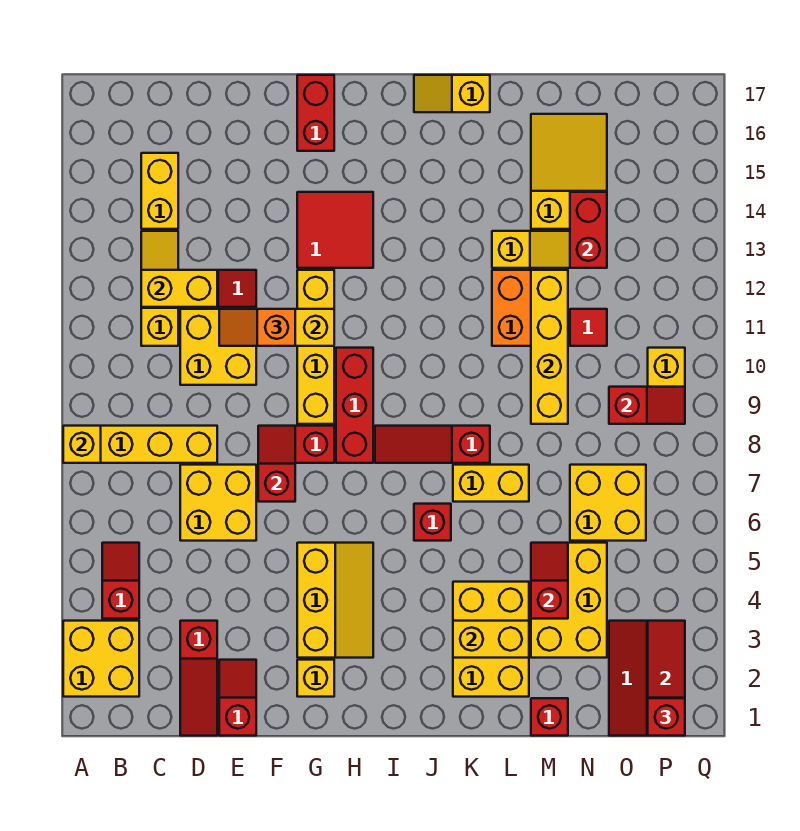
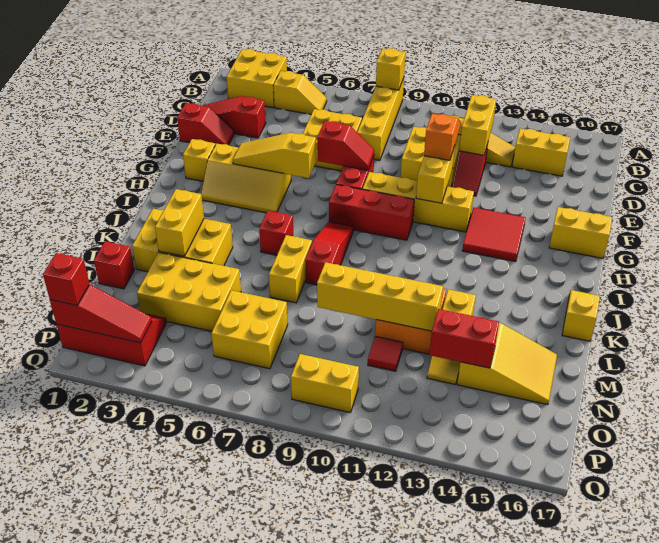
red slope B4:B5 level 1 top 4 -> yellow slope B4:B5 level 1 top 4
none -> yellow slope G4:G6 level 2 top 6
red brick G16:G17 level 1 -> yellow brick G16:G17 level 1
red slope M4:M5 level 2 top 4 -> none
red slope O9:P9 level 2 top O -> none

